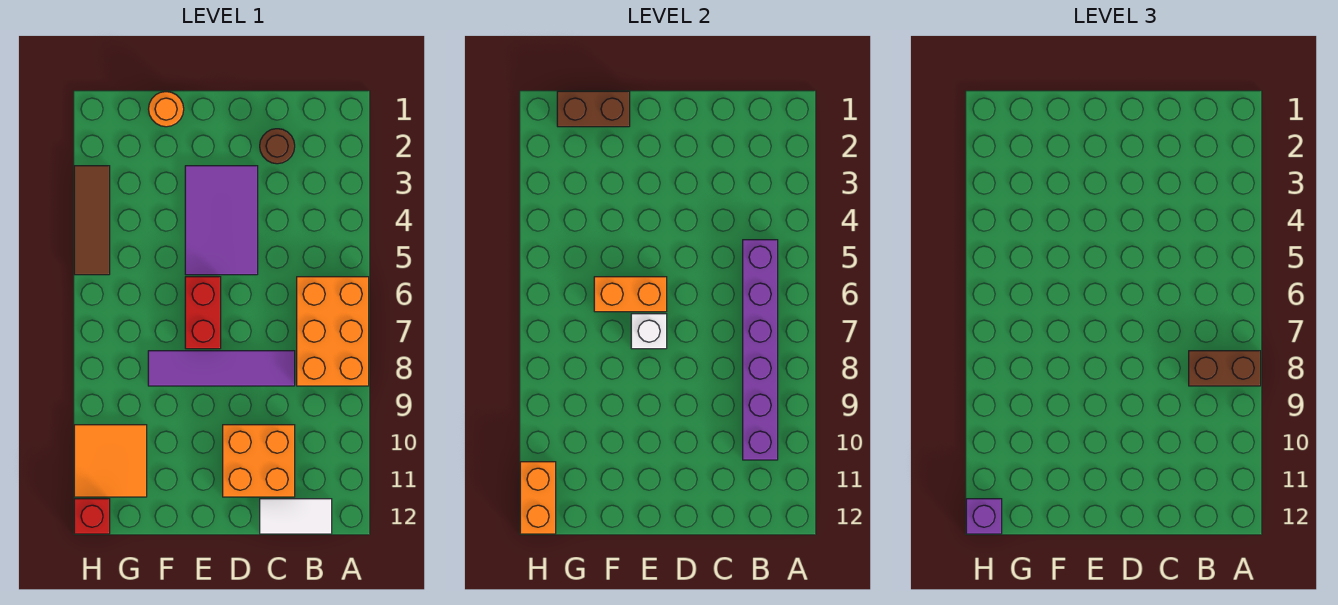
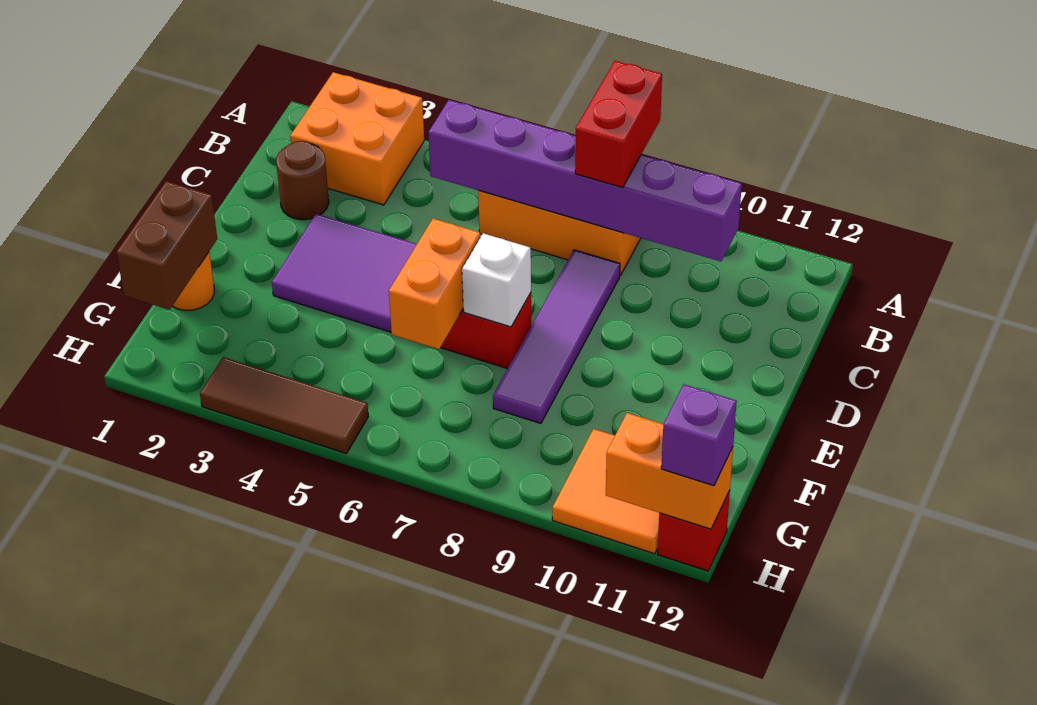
brown brick A8:B8 level 3 -> red brick A8:B8 level 3
white tile B12:C12 level 1 -> none
orange brick C10:D11 level 1 -> orange brick A2:B3 level 1

